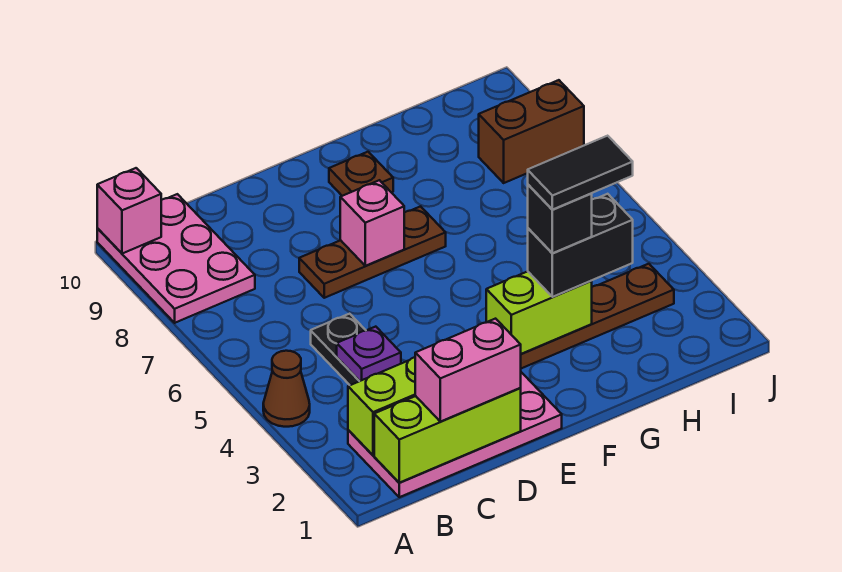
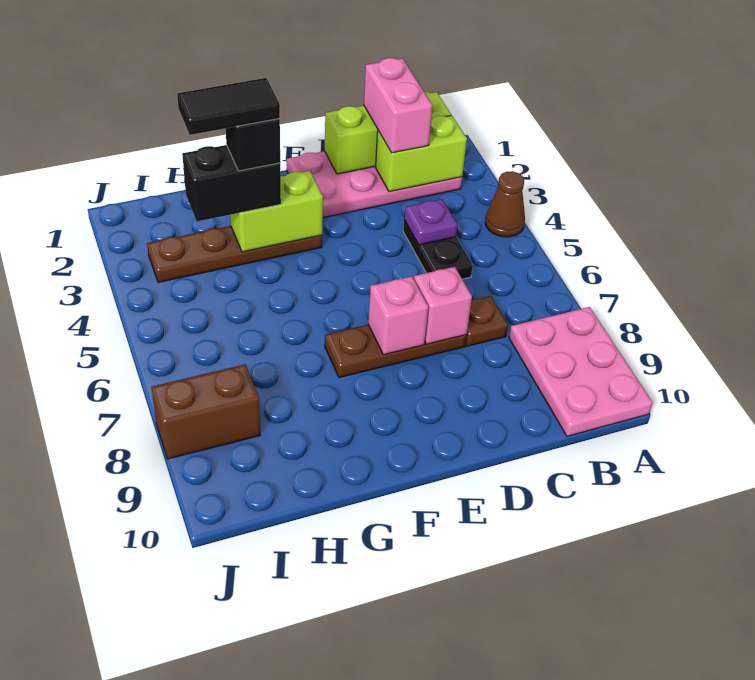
pink brick A10 level 2 -> pink brick D7 level 2
pink brick C1:D1 level 3 -> pink brick C1:C2 level 3
brown plate F9 level 1 -> brown plate C7 level 1

